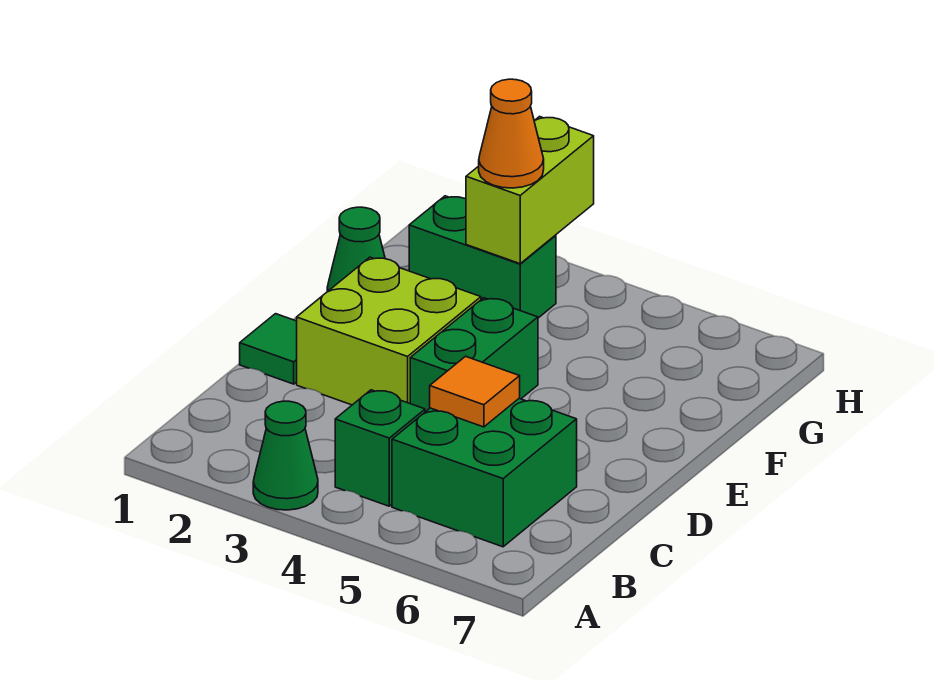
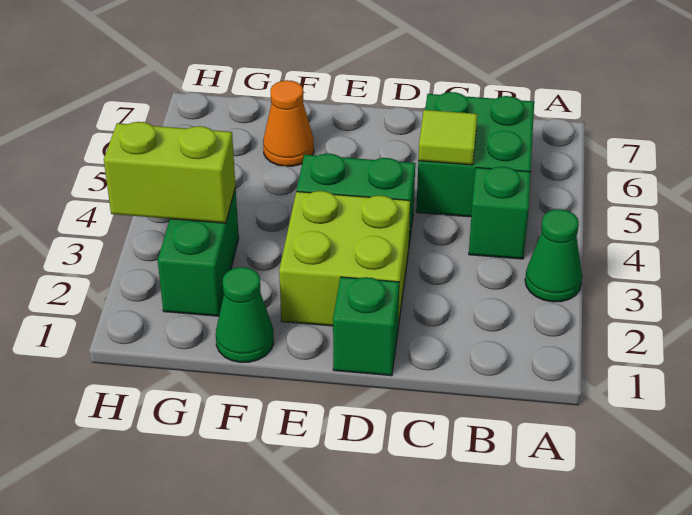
orange tile C5 level 2 -> lime tile C5 level 2
green tile D1 level 1 -> green brick D1 level 1
orange cone G3 level 3 -> orange cone F6 level 1

